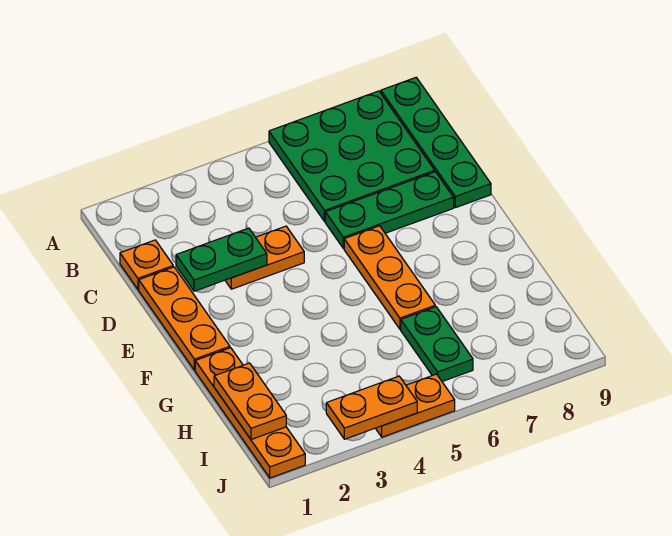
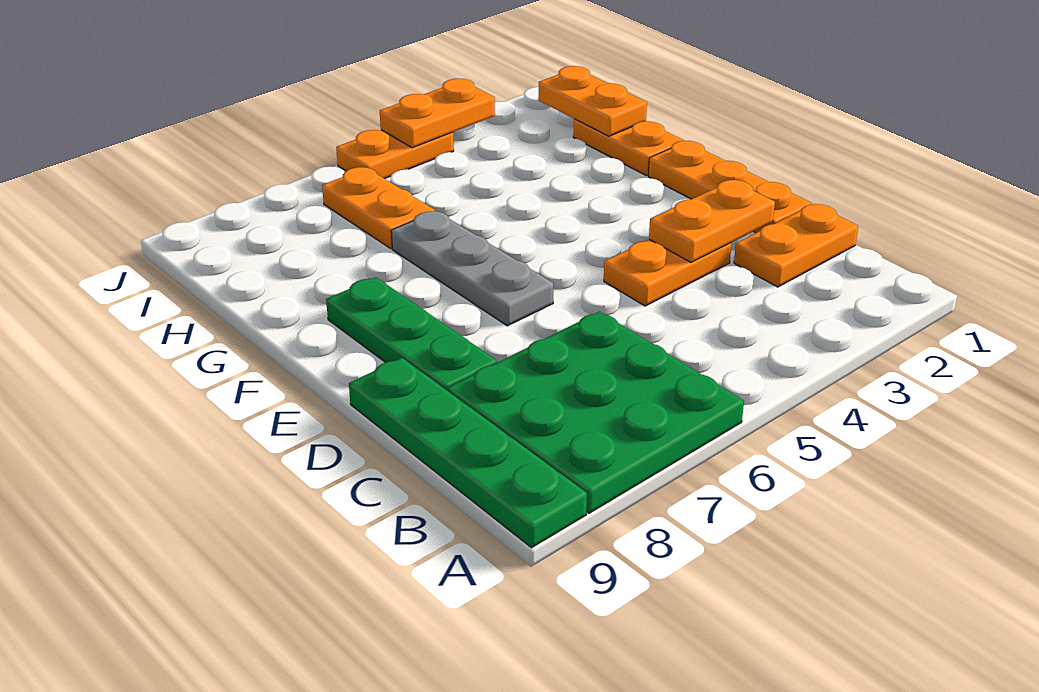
orange plate C1 level 1 -> orange plate C1:C2 level 1
green plate D2:D3 level 2 -> orange plate D2:D3 level 2
green plate D6:D8 level 1 -> green plate D8:F8 level 1
orange plate E6:G6 level 1 -> grey plate E6:G6 level 1
orange plate G1:J1 level 1 -> orange plate G1:H1 level 1
green plate H6:I6 level 1 -> orange plate H6:I6 level 1

